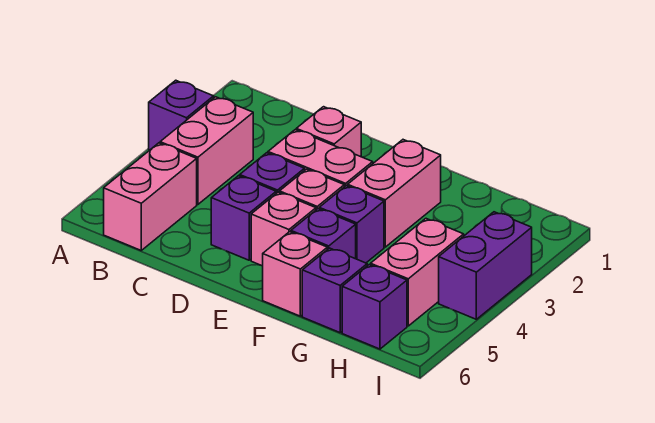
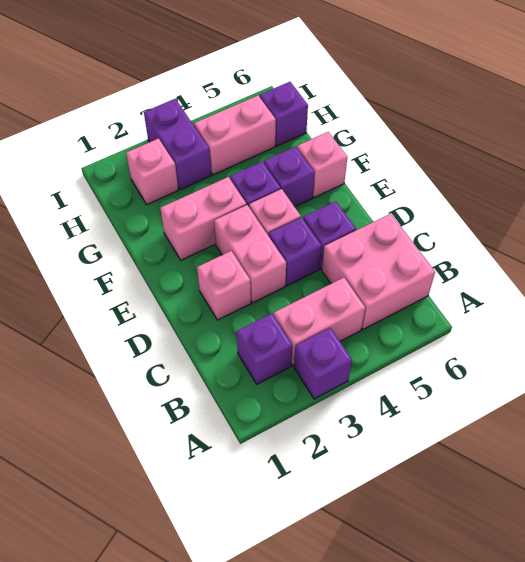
pink brick B5:B6 level 1 -> pink brick B5:C6 level 1
pink brick E5 level 1 -> pink brick H2 level 1
purple brick G6 level 1 -> purple brick B2 level 1
purple brick I3:I4 level 1 -> purple brick H3:I3 level 1

